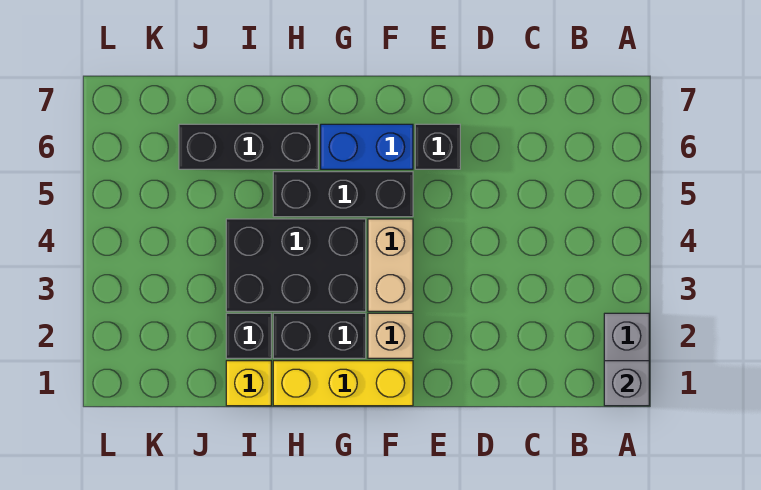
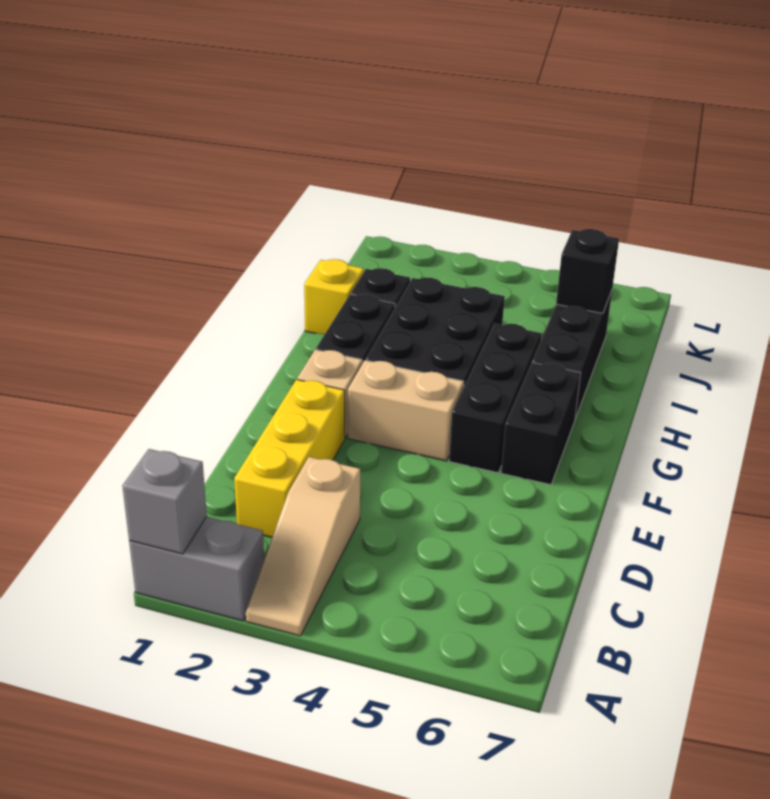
none -> tan slope A3:C3 level 1 top C
black brick E6 level 1 -> black brick J6 level 2
yellow brick F1:H1 level 1 -> yellow brick C2:E2 level 1
blue brick F6:G6 level 1 -> black brick F6:G6 level 1

